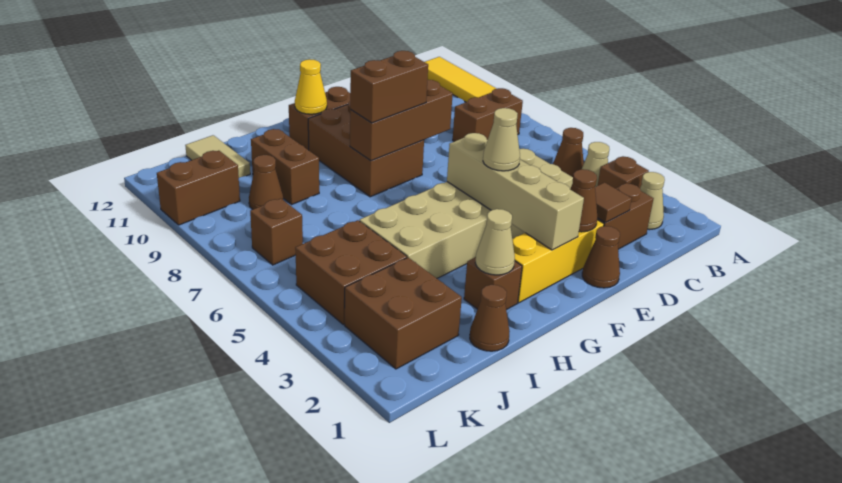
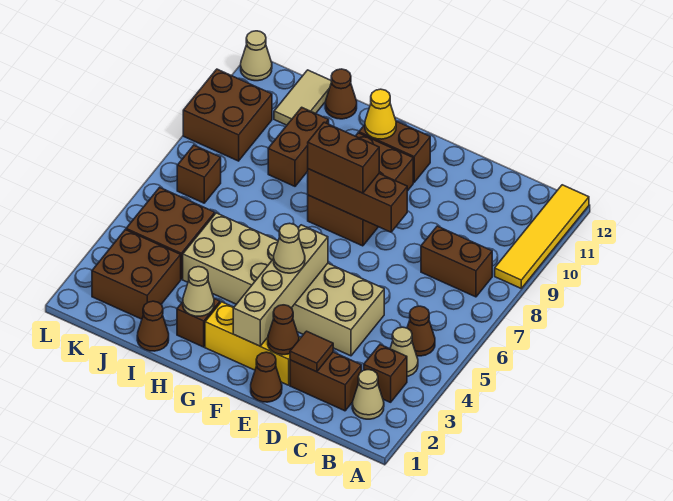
brown cone J9 level 1 -> brown cone I12 level 1
brown brick K10:L10 level 1 -> brown brick K9:L10 level 1
none -> tan cone L12 level 1

